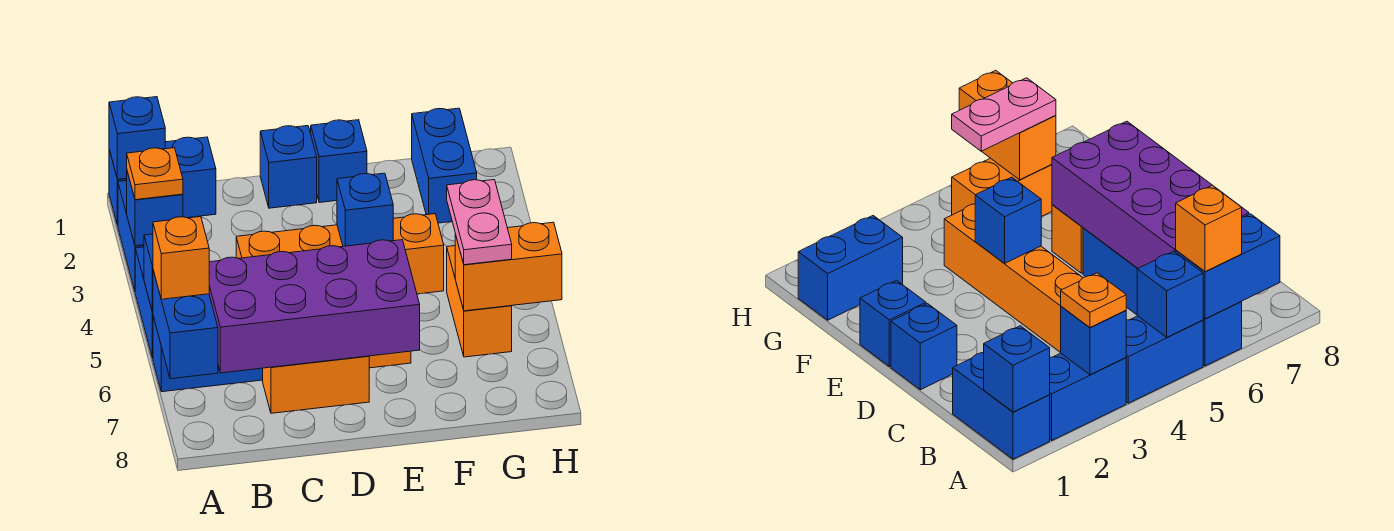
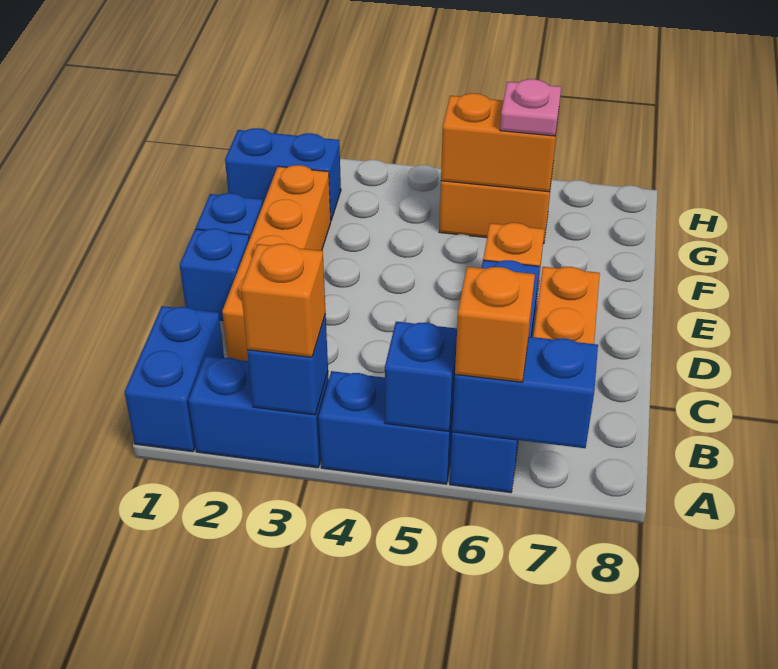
blue brick A1 level 2 -> none
orange plate A3 level 3 -> orange brick A3 level 3
purple brick B6:E7 level 2 -> none
orange brick C4:F4 level 1 -> orange brick C2:F2 level 1
blue brick E4 level 2 -> none
pink plate G5:G6 level 3 -> pink plate G6 level 3
orange brick G6:H6 level 2 -> orange brick G5:G6 level 2

